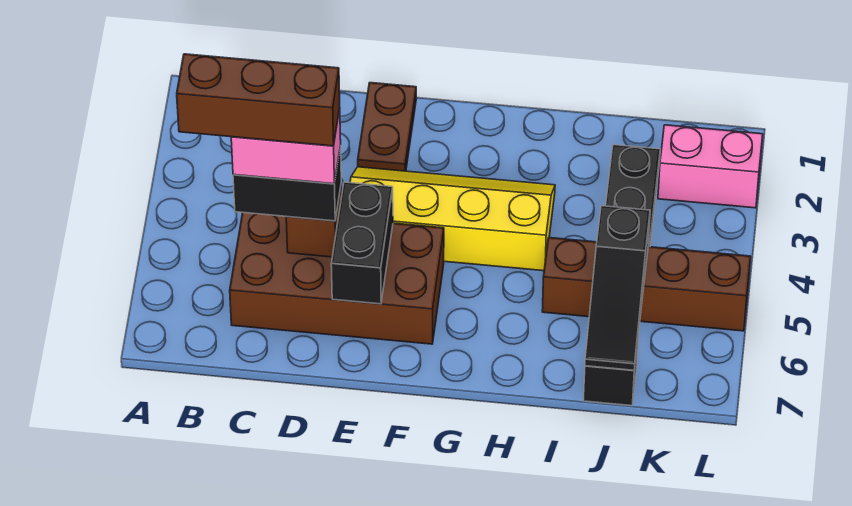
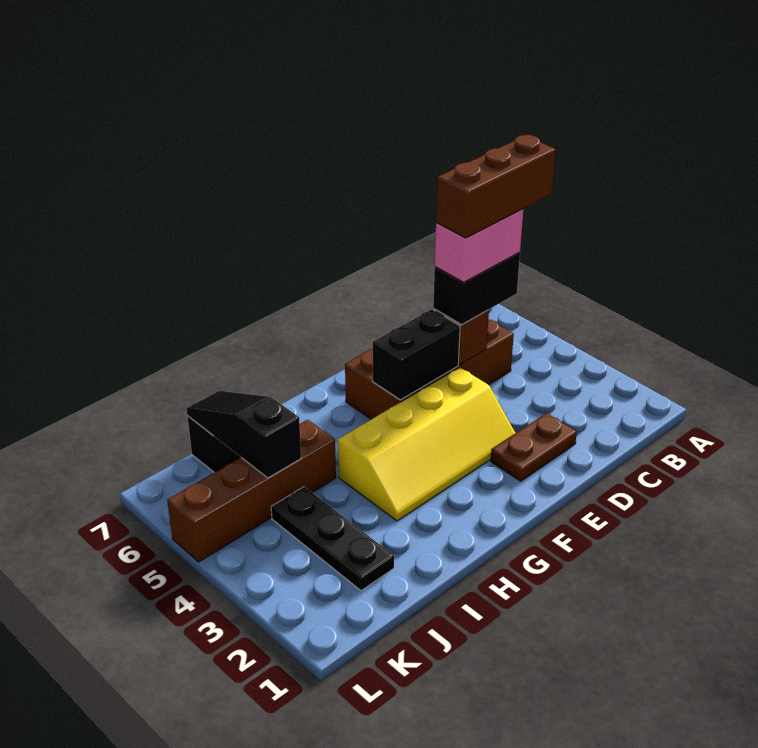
brown plate E1:E2 level 1 -> brown plate D2:E2 level 1
black brick E5:E6 level 2 -> black brick E5:F5 level 2
pink brick K2:L2 level 1 -> none

